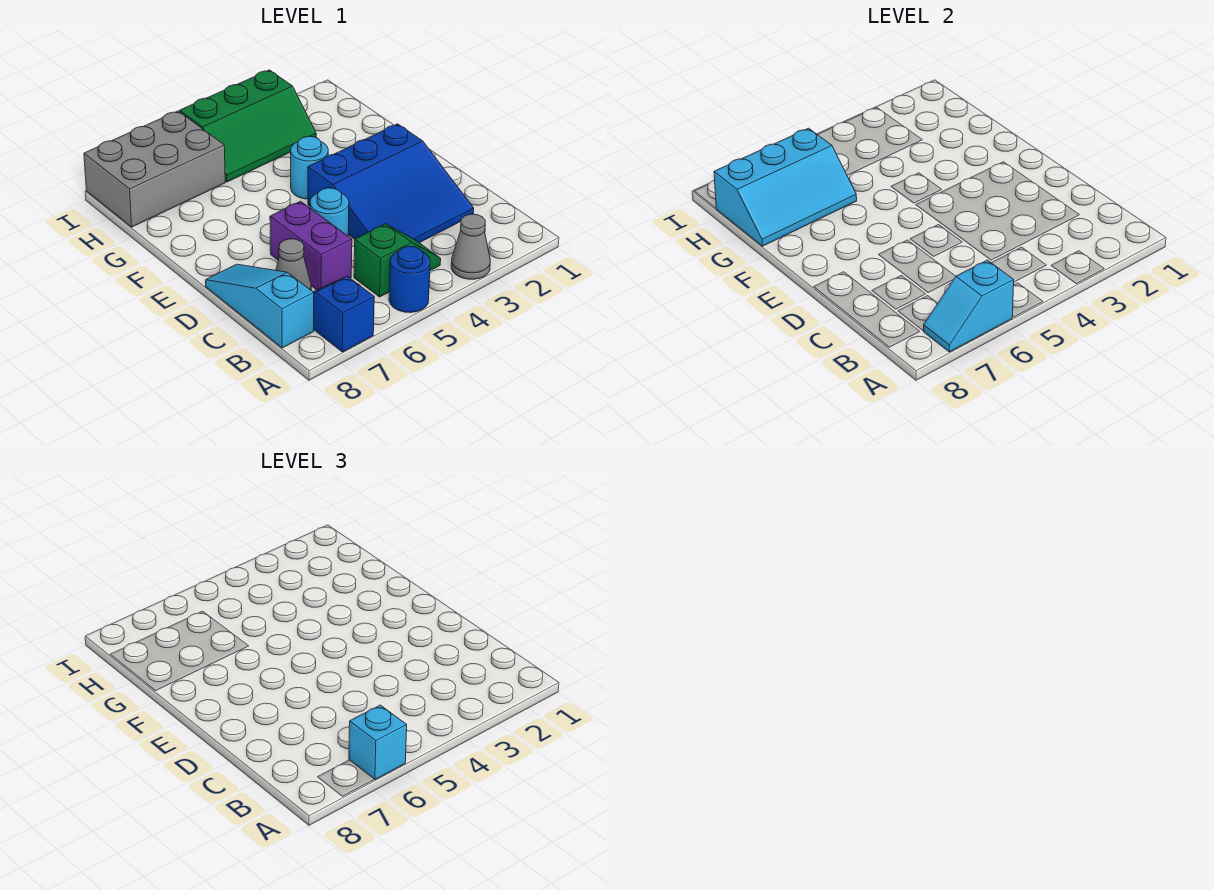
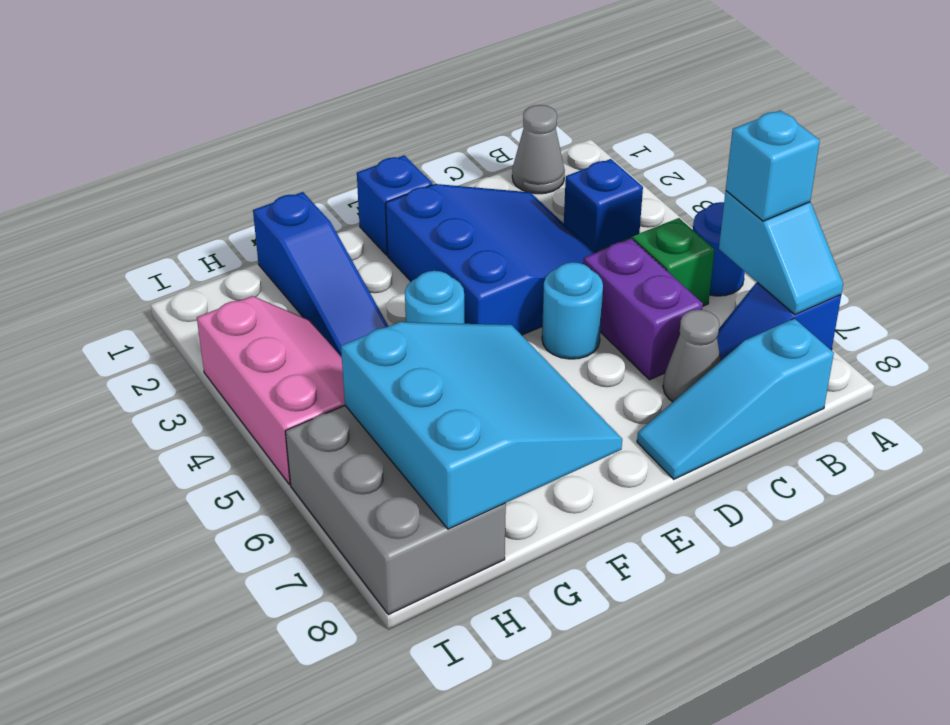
grey cone A3 level 1 -> grey cone B1 level 1
none -> blue brick B3 level 1
purple brick C6:D6 level 1 -> purple brick C5:C6 level 1
none -> blue brick E1 level 1
none -> blue slope G1:G3 level 1 top 1
cyan slope G6:H8 level 2 top H -> cyan slope F6:H8 level 2 top H
green slope H3:I5 level 1 top I -> pink slope H3:I5 level 1 top I

